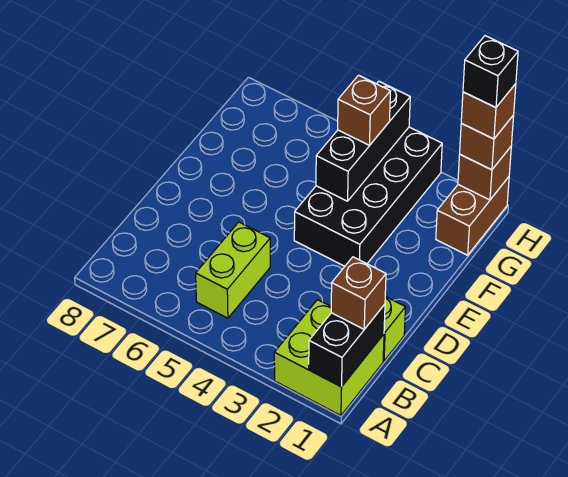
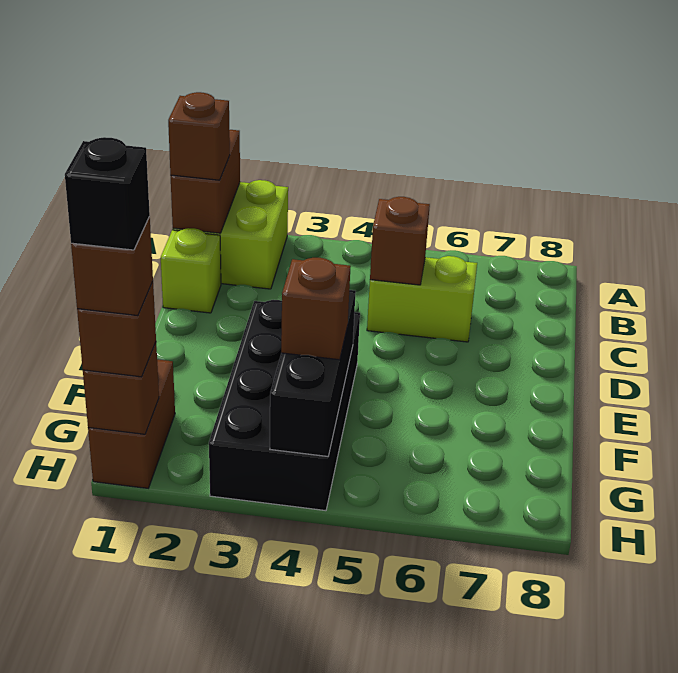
black brick A1:B1 level 2 -> brown brick A1:B1 level 2
lime brick B5:C5 level 1 -> lime brick C5:C6 level 1
none -> brown brick C5 level 2

